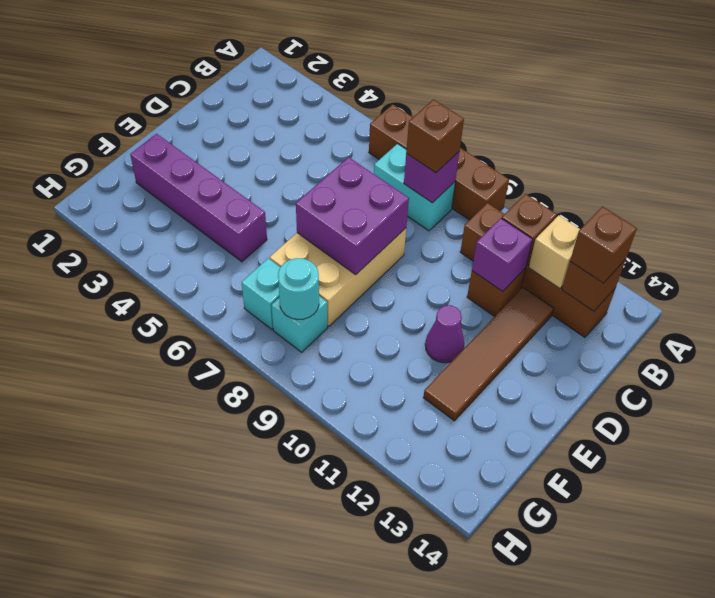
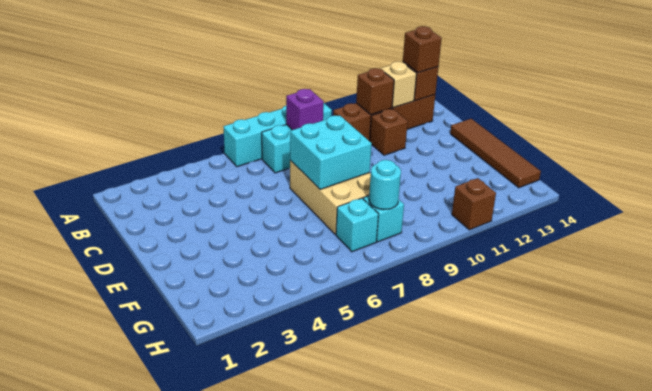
brown brick A6:A9 level 1 -> cyan brick A6:A9 level 1
brown brick B8 level 3 -> brown brick H11 level 1
purple brick C11 level 2 -> none
brown tile C12:F12 level 1 -> brown tile D14:G14 level 1
purple brick D7:E8 level 2 -> cyan brick D7:E8 level 2
purple cone E11 level 1 -> none
purple brick F2:F5 level 1 -> none

